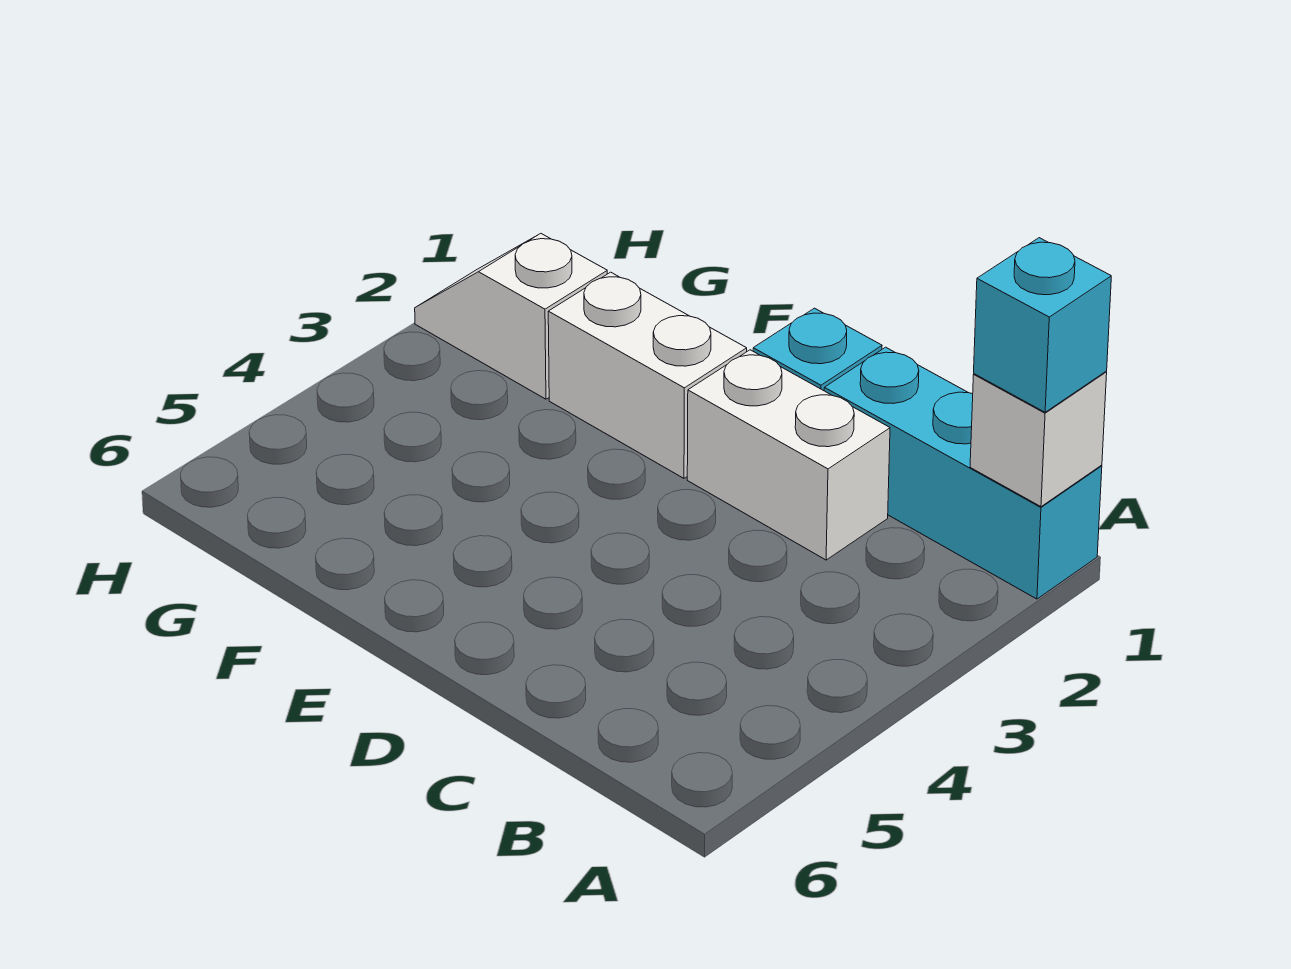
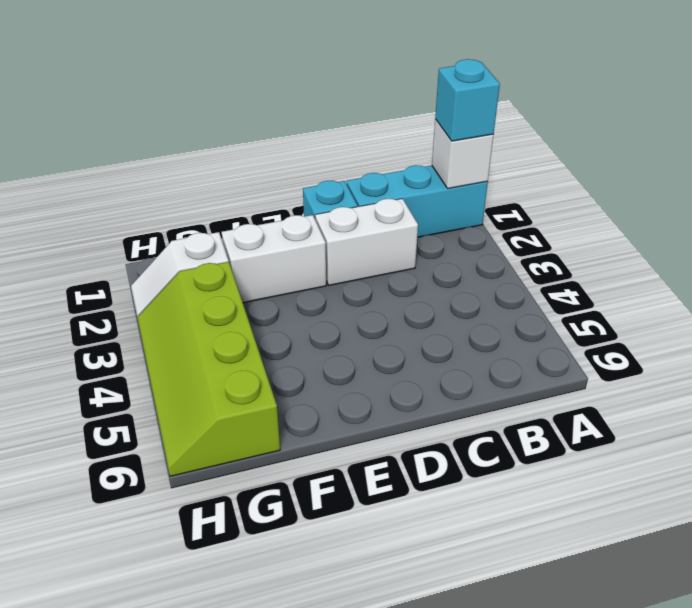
none -> lime slope G3:H6 level 1 top G

